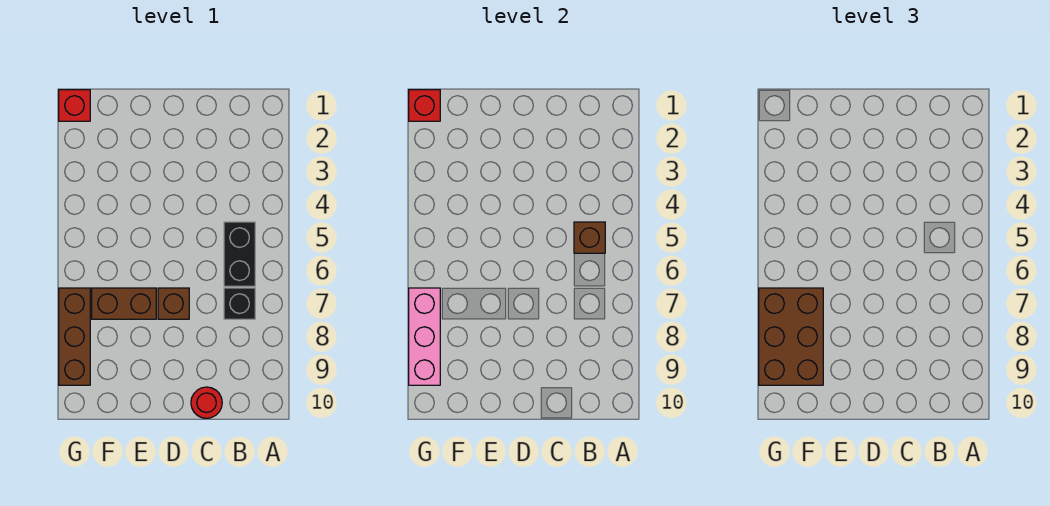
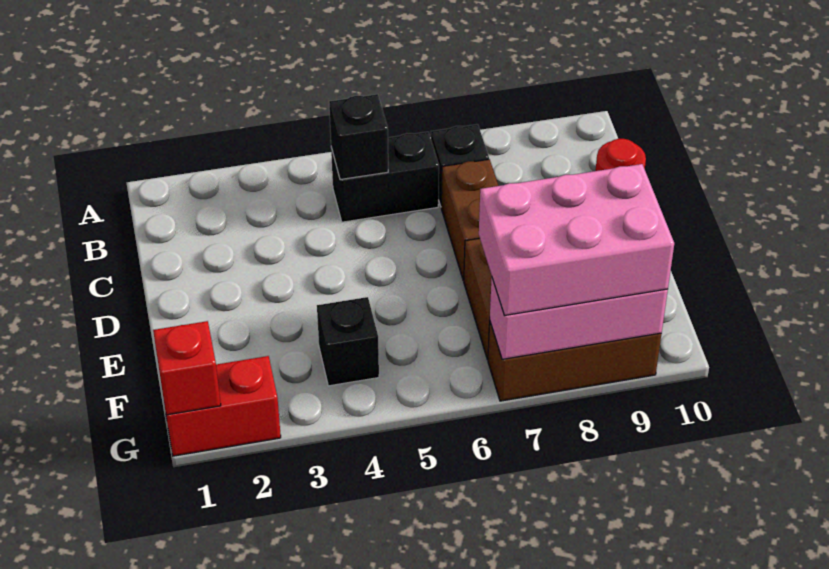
brown brick B5 level 2 -> black brick B5 level 2
brown brick D7 level 1 -> brown brick C7:D7 level 1
none -> black brick F4 level 1
brown brick F7:G9 level 3 -> pink brick F7:G9 level 3
red brick G1 level 1 -> red brick G1:G2 level 1

